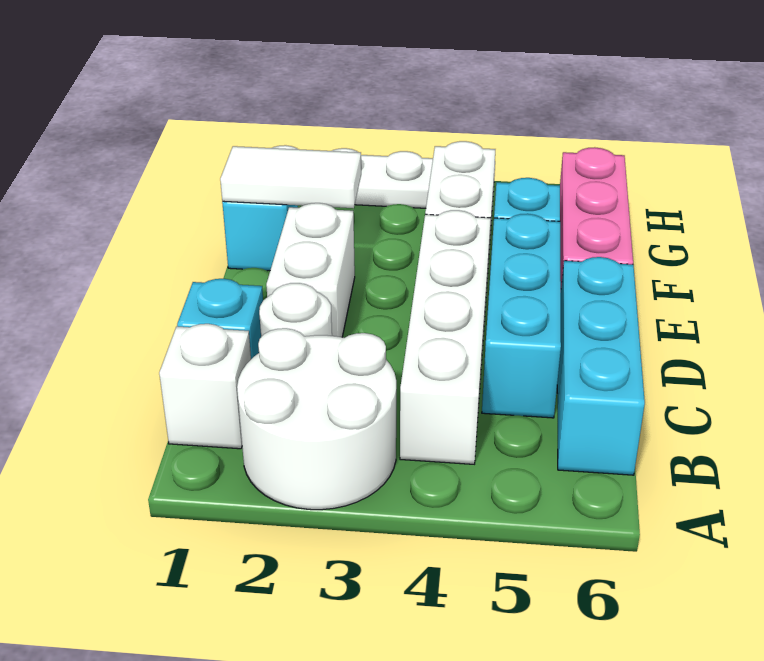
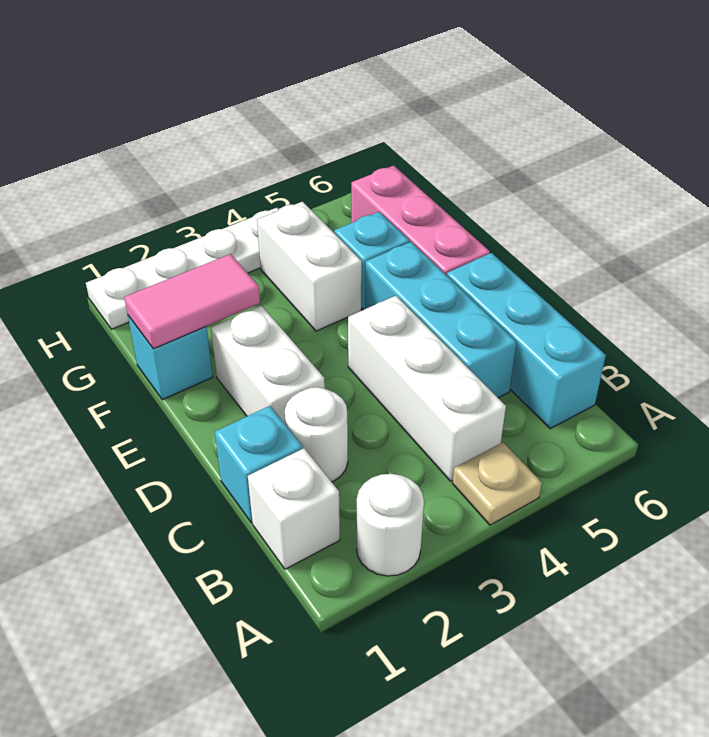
white round brick A2:B3 level 1 -> white round brick A2 level 1
none -> tan plate A4 level 1
white brick B4:E4 level 1 -> white brick B4:D4 level 1
white tile F1:F2 level 2 -> pink tile F1:F2 level 2

